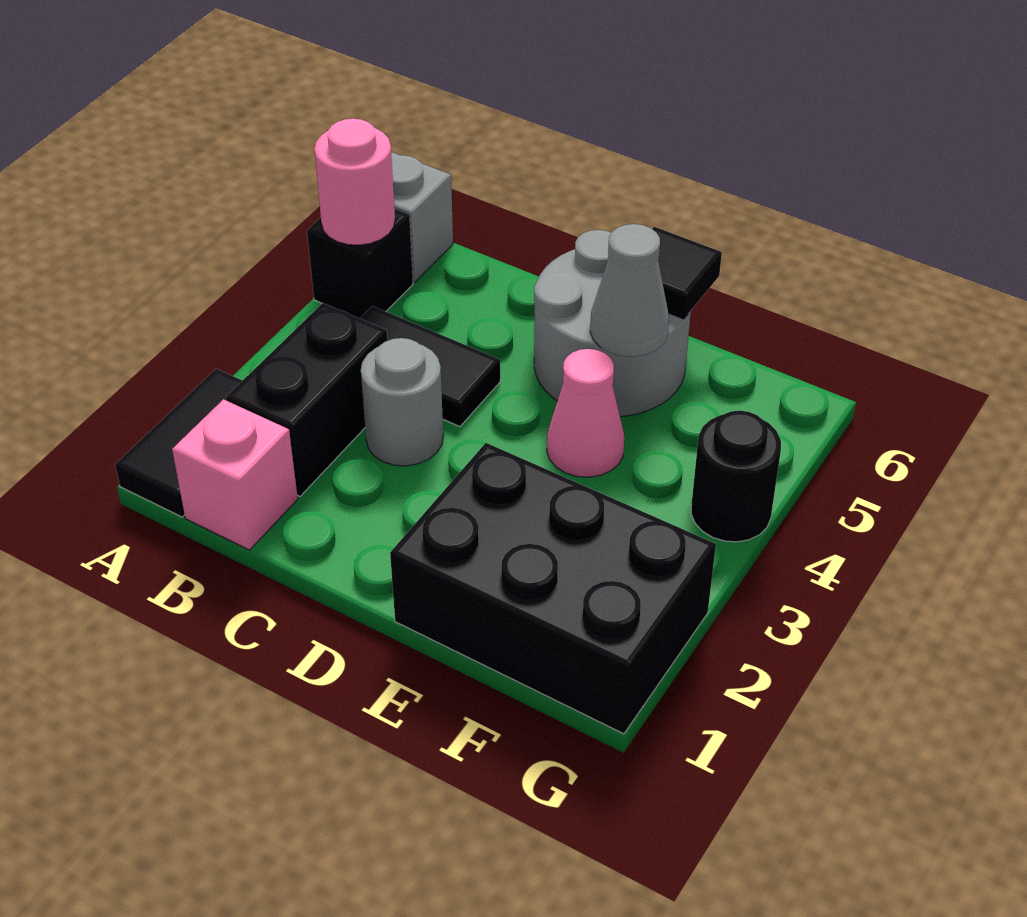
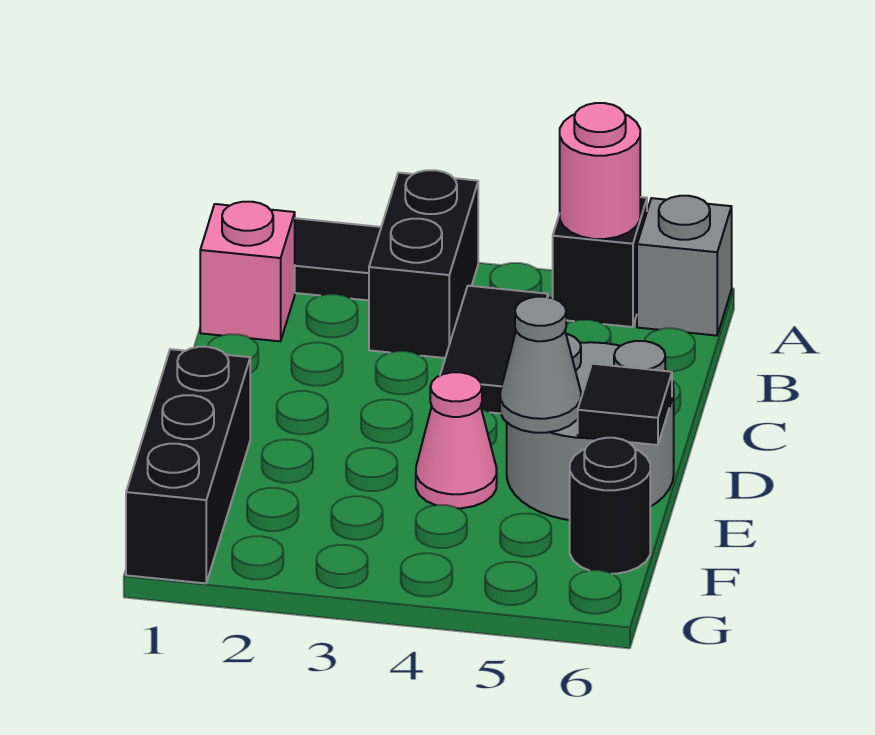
black brick B2:B3 level 1 -> black brick A3:B3 level 1
grey round brick C3 level 1 -> none
black brick E1:G2 level 1 -> black brick E1:G1 level 1
black round brick G4 level 1 -> black round brick F6 level 1

